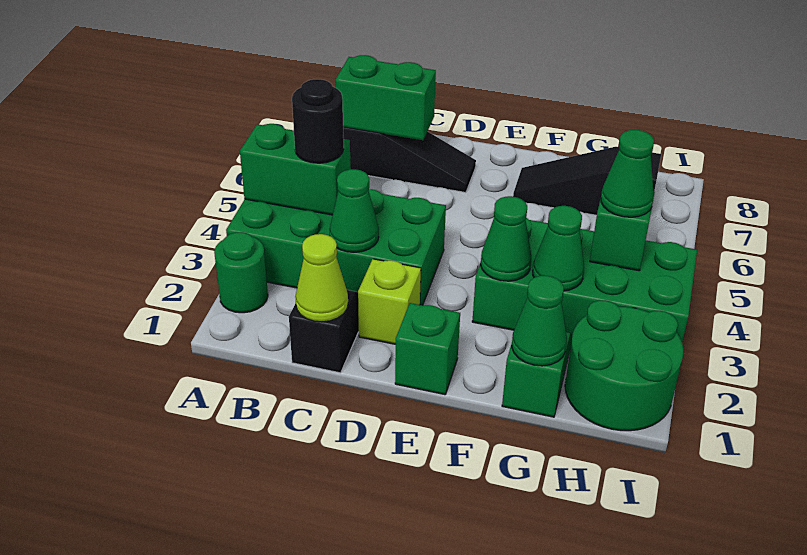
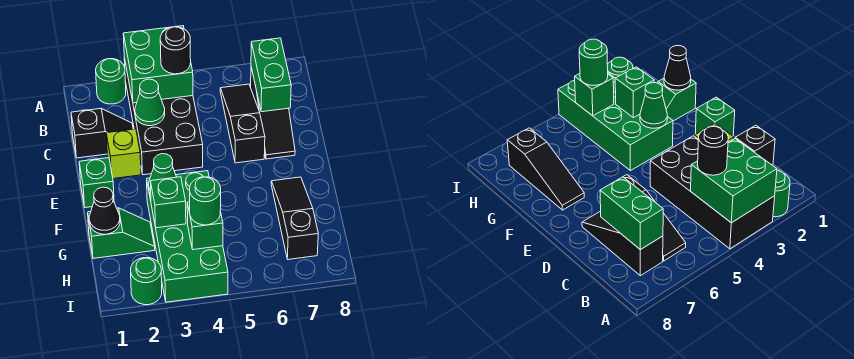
green brick A3:D4 level 1 -> black brick A3:D4 level 1
green brick A4:B4 level 2 -> green brick A3:B4 level 2
none -> black slope B6:D6 level 1 top D
lime cone C1 level 2 -> none
green cone G1 level 2 -> black cone G1 level 2
green cone G3 level 2 -> green brick G3 level 2
green round brick H1:I2 level 1 -> green round brick I2 level 1
green cone H4 level 3 -> green round brick H4 level 3

